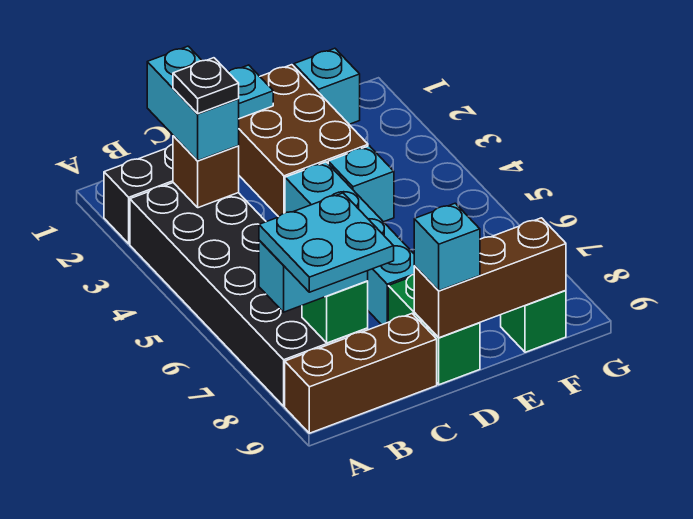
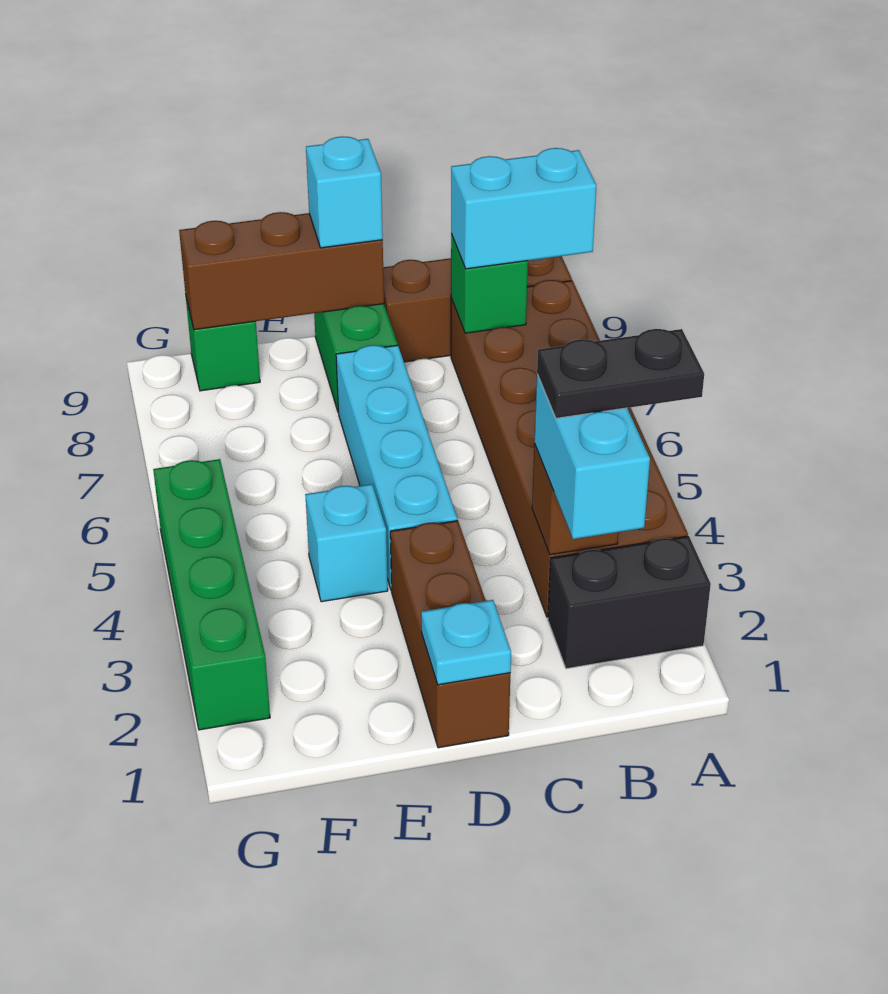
black brick A3:B8 level 1 -> brown brick A3:B8 level 1
cyan plate A8:B9 level 4 -> none
black plate B3 level 4 -> black plate A3:B3 level 4
brown brick D1:E3 level 1 -> brown brick D1:D3 level 1
cyan brick F1 level 1 -> none
none -> green brick G2:G5 level 1

